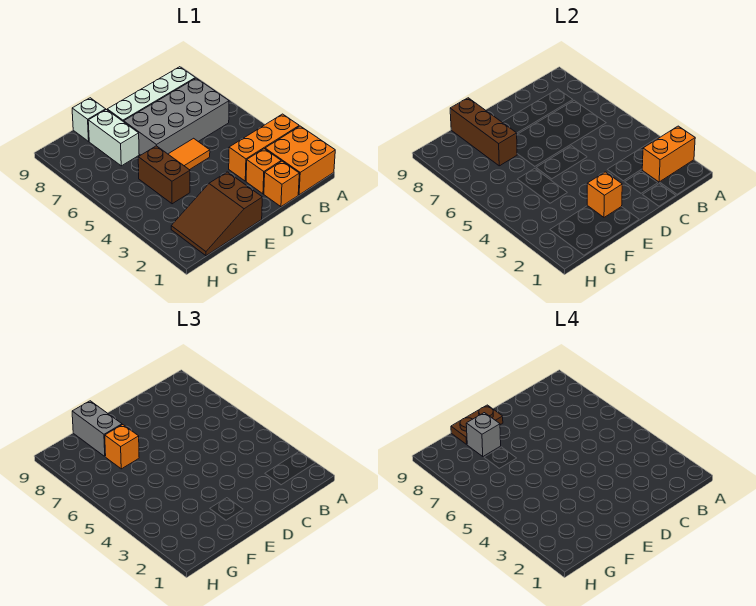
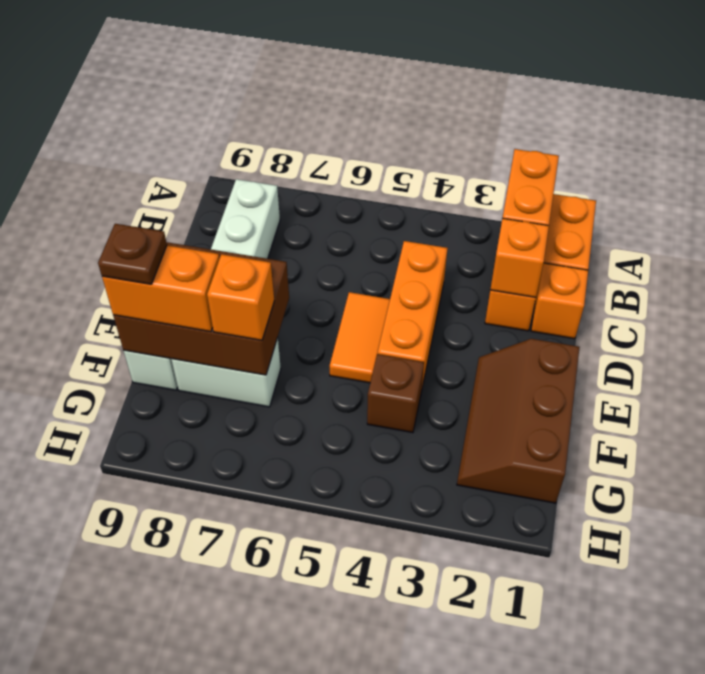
orange brick A3:C3 level 1 -> orange brick C4:E4 level 1
grey brick B6:E7 level 1 -> none
brown slope E1:G2 level 1 top E -> brown slope E1:G2 level 1 top 1
orange brick E2 level 2 -> orange brick C2 level 2
brown plate E9:F9 level 4 -> brown plate F9 level 4
brown brick F4:F5 level 1 -> brown brick F4 level 1
brown brick F7:F9 level 2 -> brown brick E7:F9 level 2
grey brick F8:F9 level 3 -> orange brick F8:F9 level 3
grey brick F8 level 4 -> none

